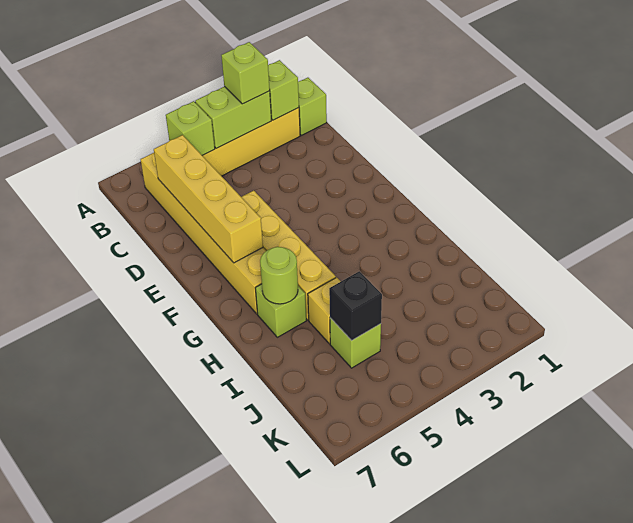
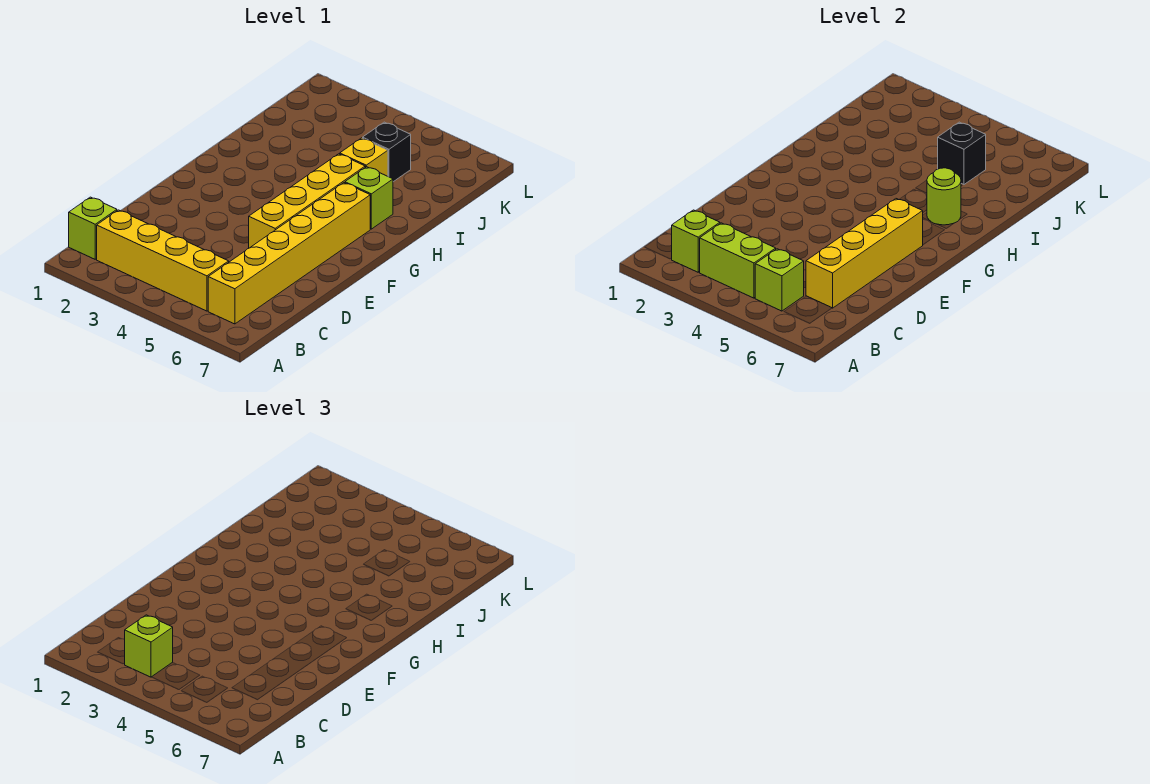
lime brick J5 level 1 -> black brick J5 level 1

